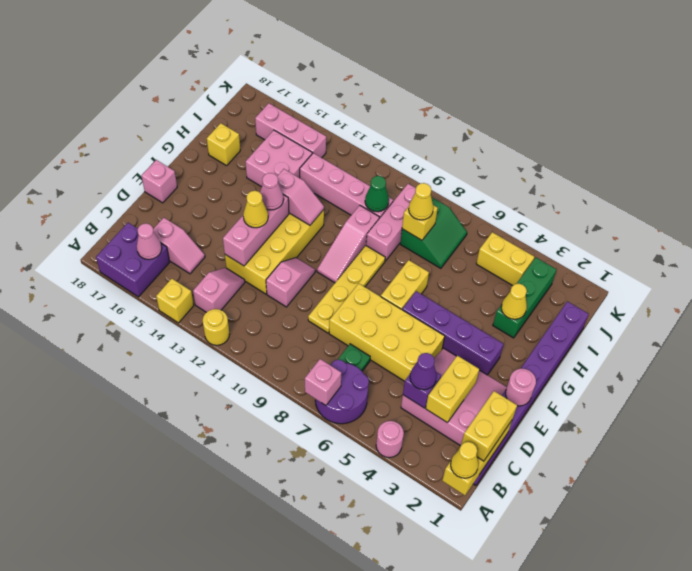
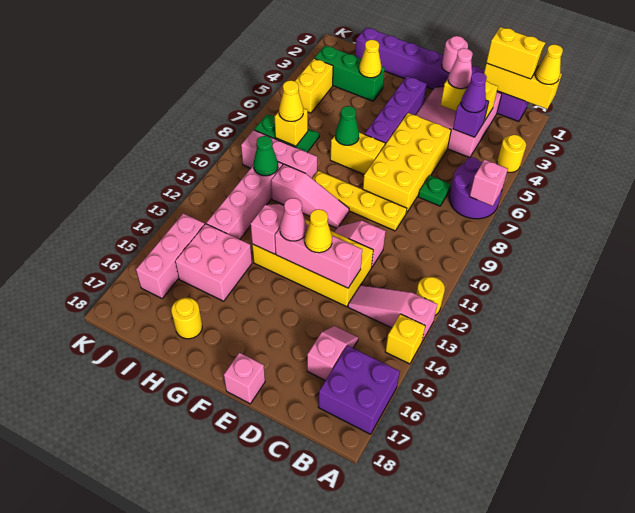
pink round brick A4 level 1 -> yellow round brick A4 level 1
pink slope B13:C13 level 1 top B -> pink slope A13:C13 level 1 top A
pink cone B16 level 2 -> pink cone D3 level 3
none -> green cone G7 level 2
yellow brick H17 level 1 -> yellow round brick H17 level 1

